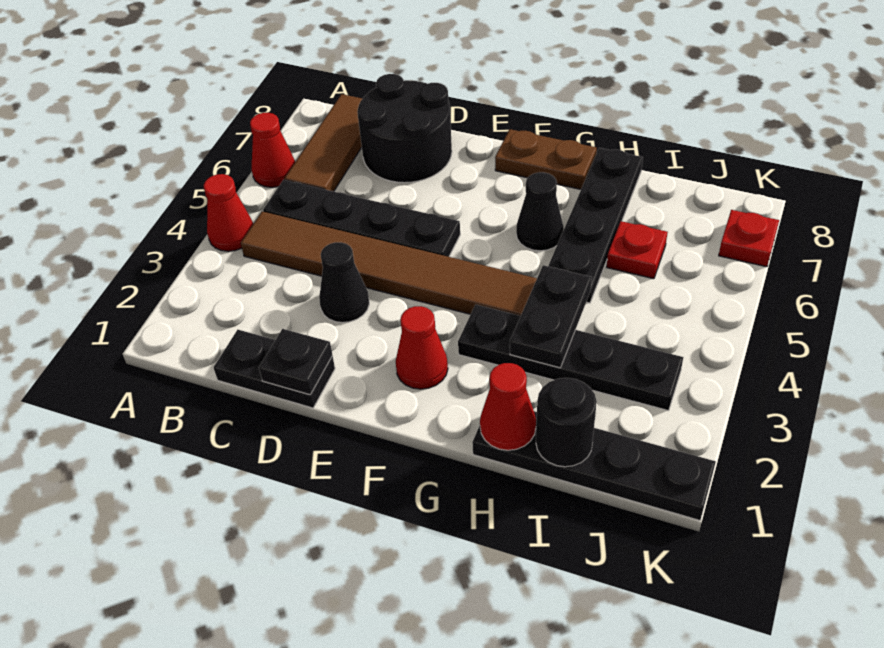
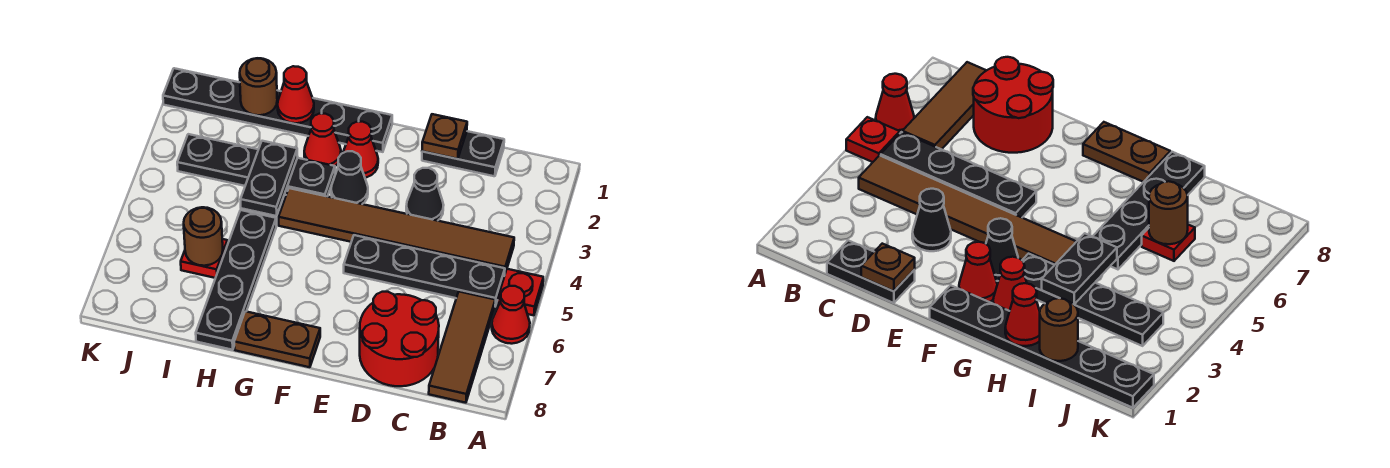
red cone A4 level 1 -> red cone G2 level 1
black round brick C7:D8 level 1 -> red round brick C7:D8 level 1
black plate D1 level 2 -> brown plate D1 level 2
black cone G6 level 1 -> black cone F3 level 1
black plate H1:K1 level 1 -> black plate F1:K1 level 1
black round brick I1 level 2 -> brown round brick I1 level 2
none -> brown round brick I6 level 2
red plate K7 level 1 -> red plate A5 level 1

